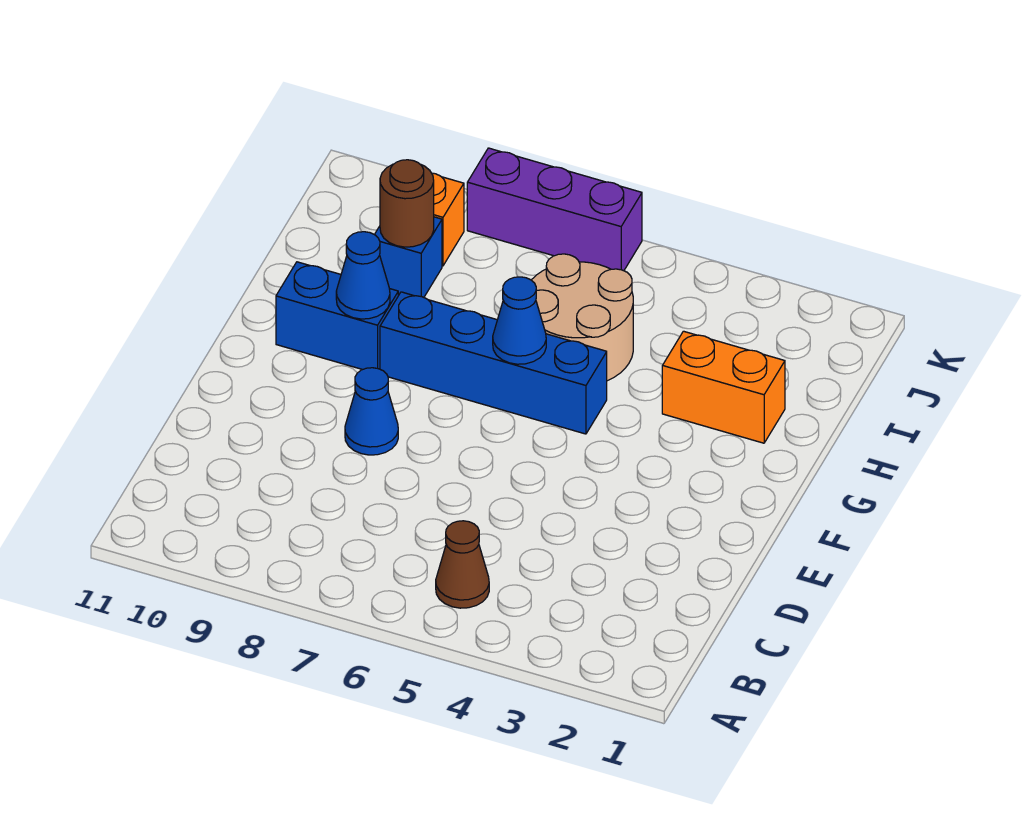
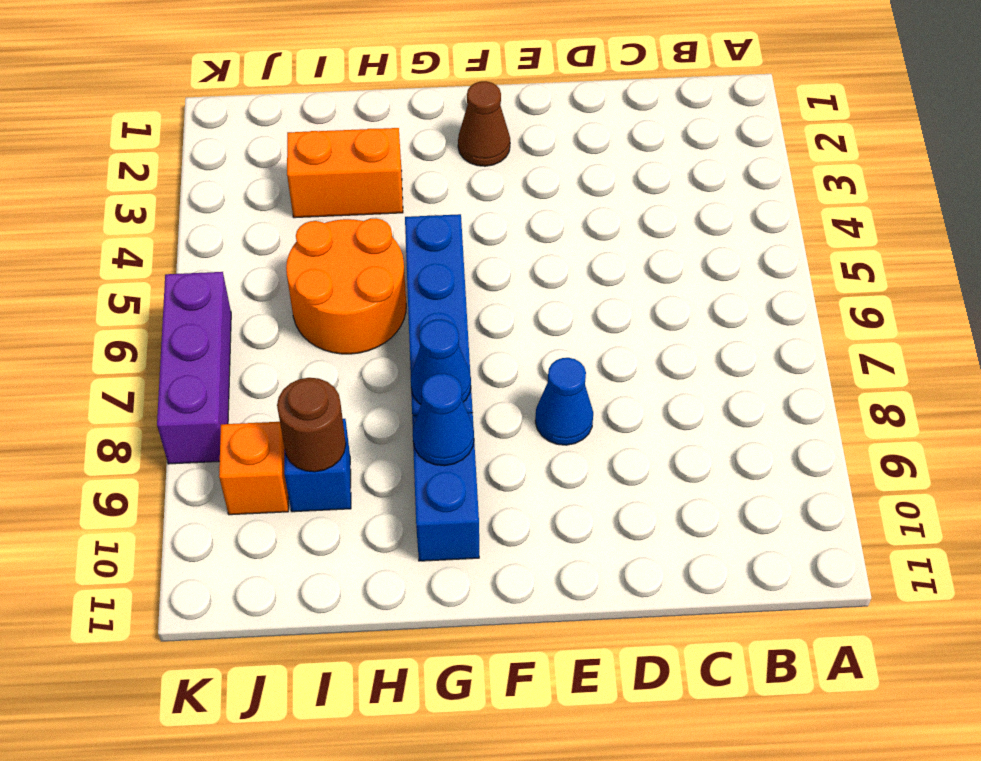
brown cone B5 level 1 -> brown cone F2 level 1
blue cone G6 level 2 -> blue cone G8 level 2
orange brick H2:H3 level 1 -> orange brick H3:I3 level 1
tan round brick H5:I6 level 1 -> orange round brick H5:I6 level 1

